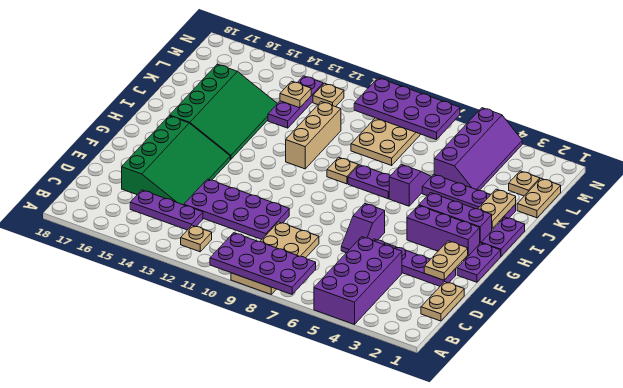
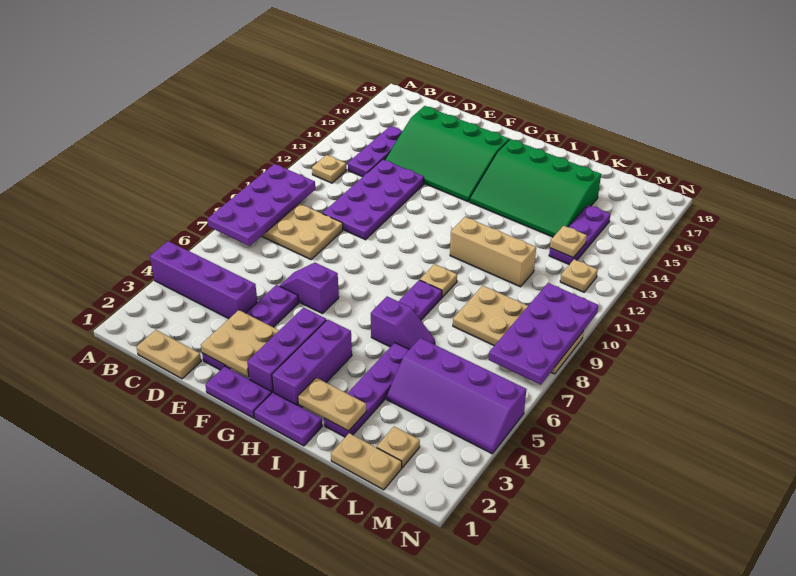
purple brick A4:D5 level 1 -> purple brick A4:D4 level 1
tan plate E2:F2 level 2 -> tan plate E2:F3 level 2
purple plate K13:M13 level 1 -> purple plate L13:L15 level 1

